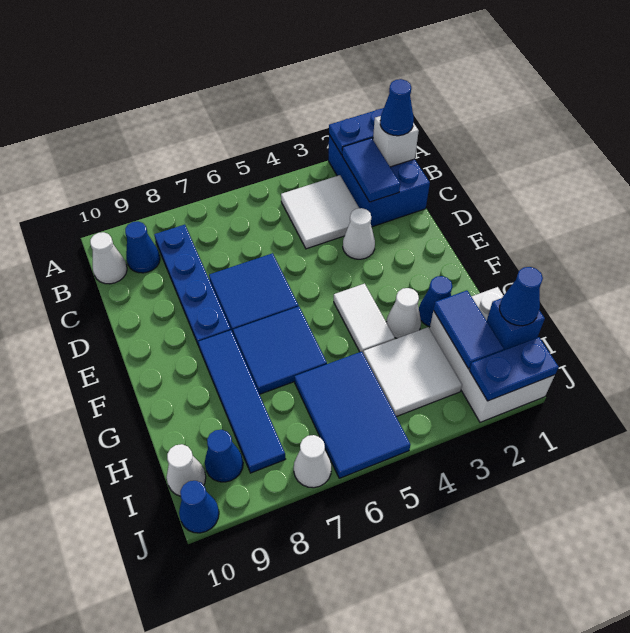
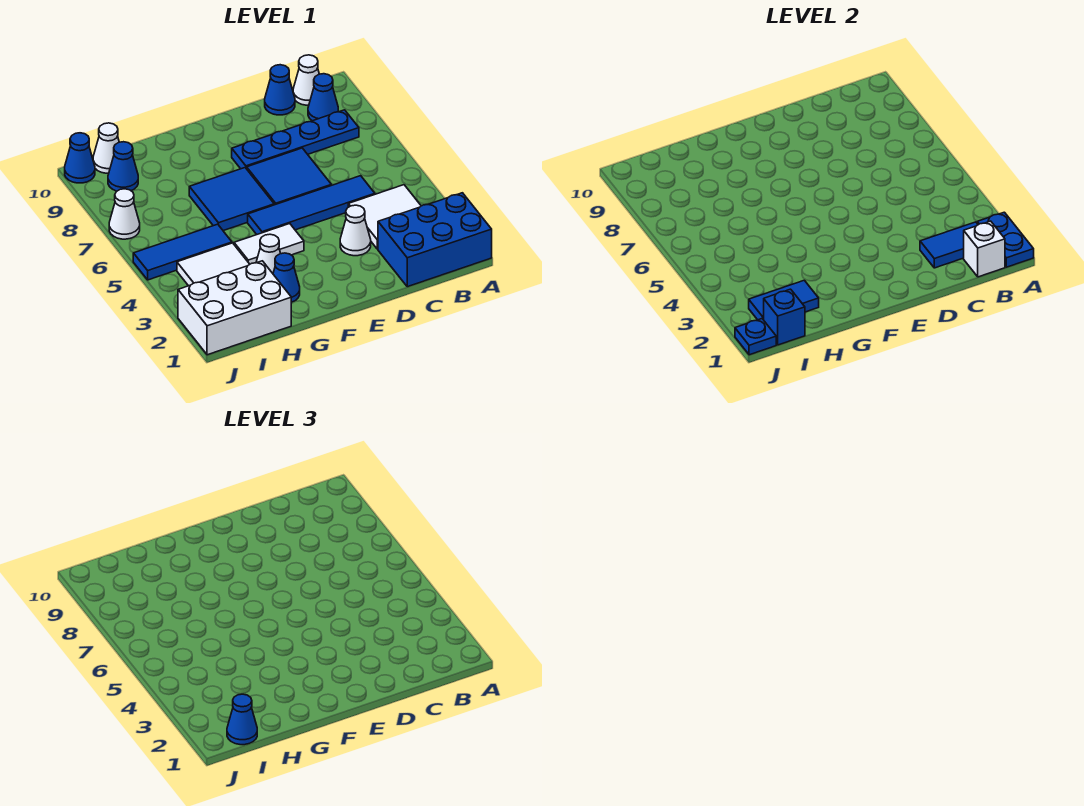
blue cone B1 level 3 -> blue cone C10 level 1
blue tile F8:I8 level 1 -> blue tile C5:F5 level 1
blue tile H5:J6 level 1 -> blue tile H5:J5 level 1
blue plate J1:J2 level 2 -> blue plate J1 level 2

